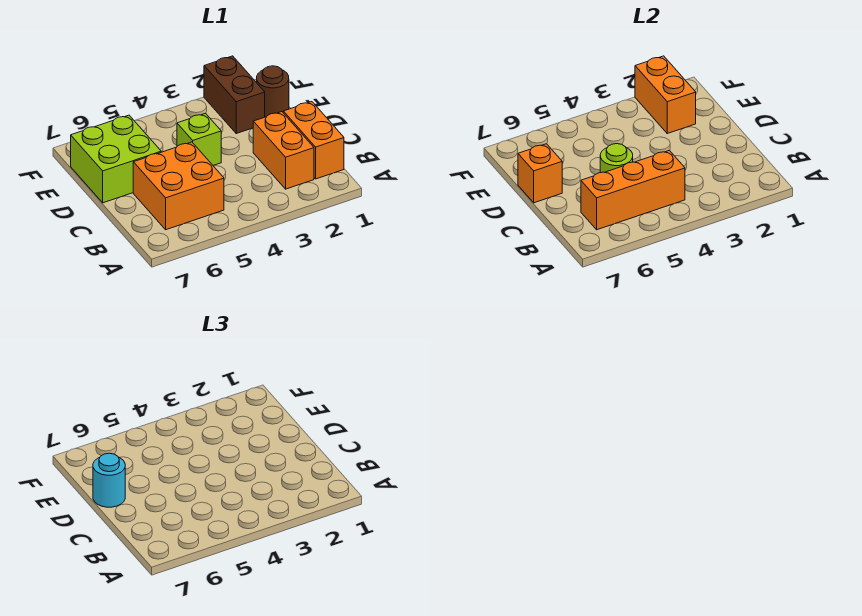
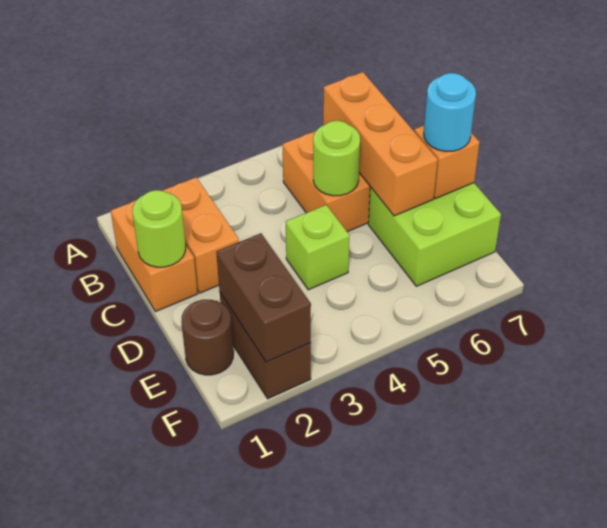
orange brick B4:B6 level 2 -> orange brick B6:D6 level 2
none -> lime round brick C1 level 2
orange brick E2:F2 level 2 -> brown brick E2:F2 level 2

